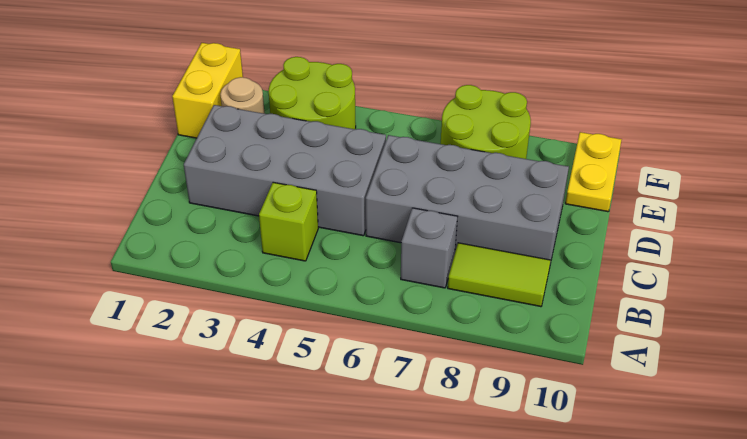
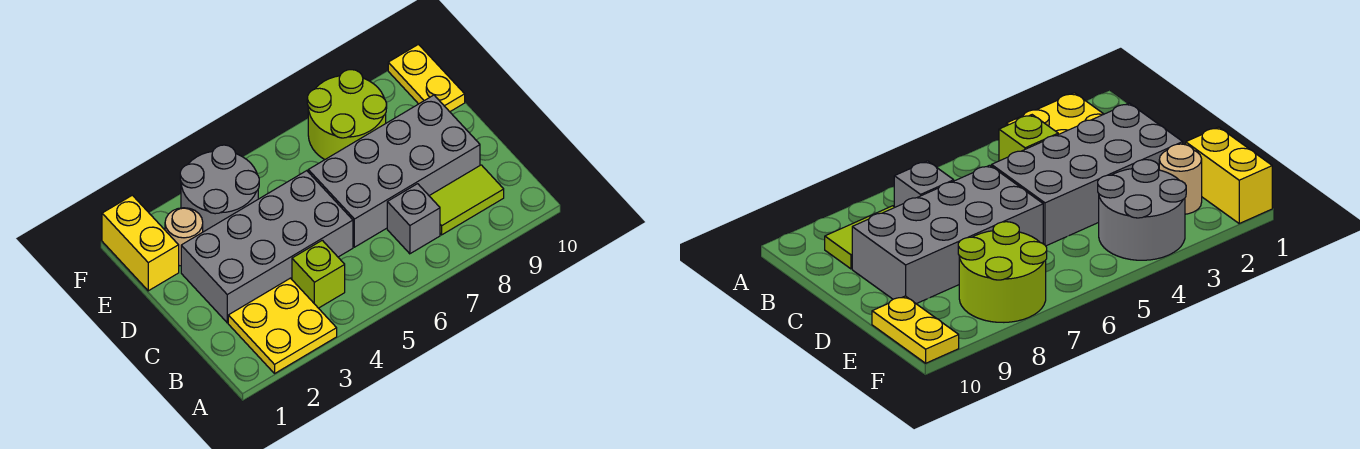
none -> yellow plate A2:B3 level 1
lime round brick E3:F4 level 1 -> grey round brick E3:F4 level 1

